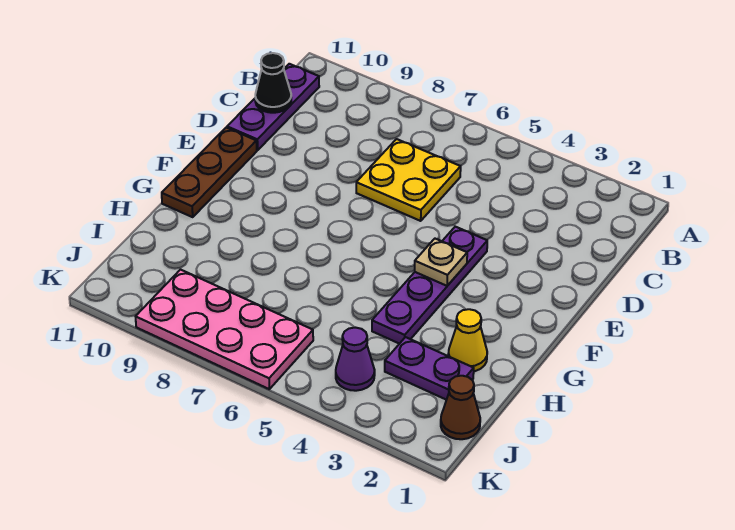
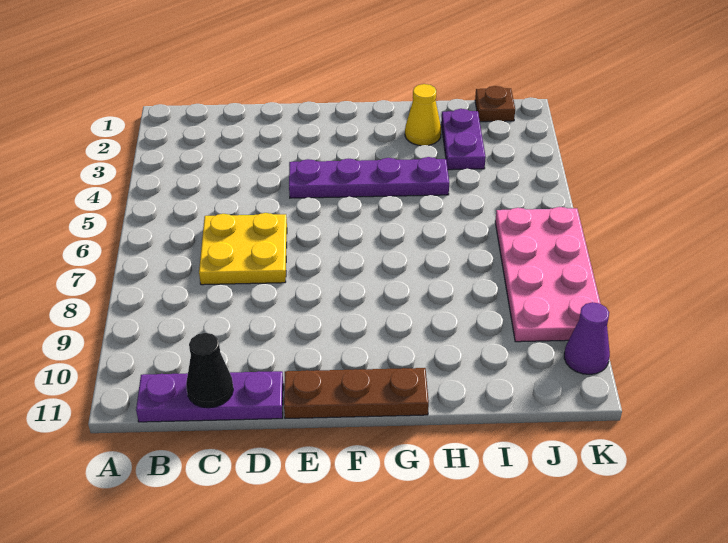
tan plate F4 level 2 -> none
brown cone J1 level 1 -> brown plate J1 level 1
purple cone J4 level 1 -> purple cone K10 level 1

